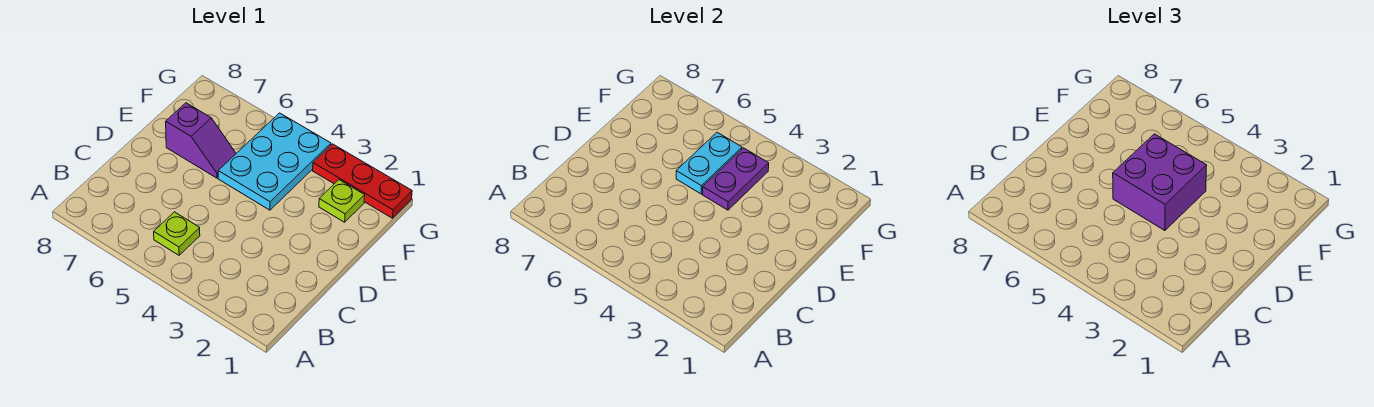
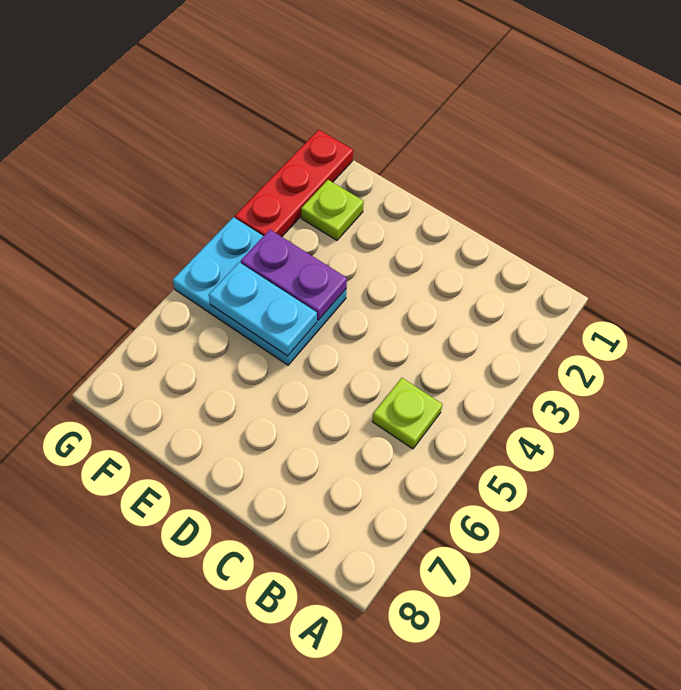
purple brick D4:E5 level 3 -> none
purple slope E6:E7 level 1 top 7 -> none

